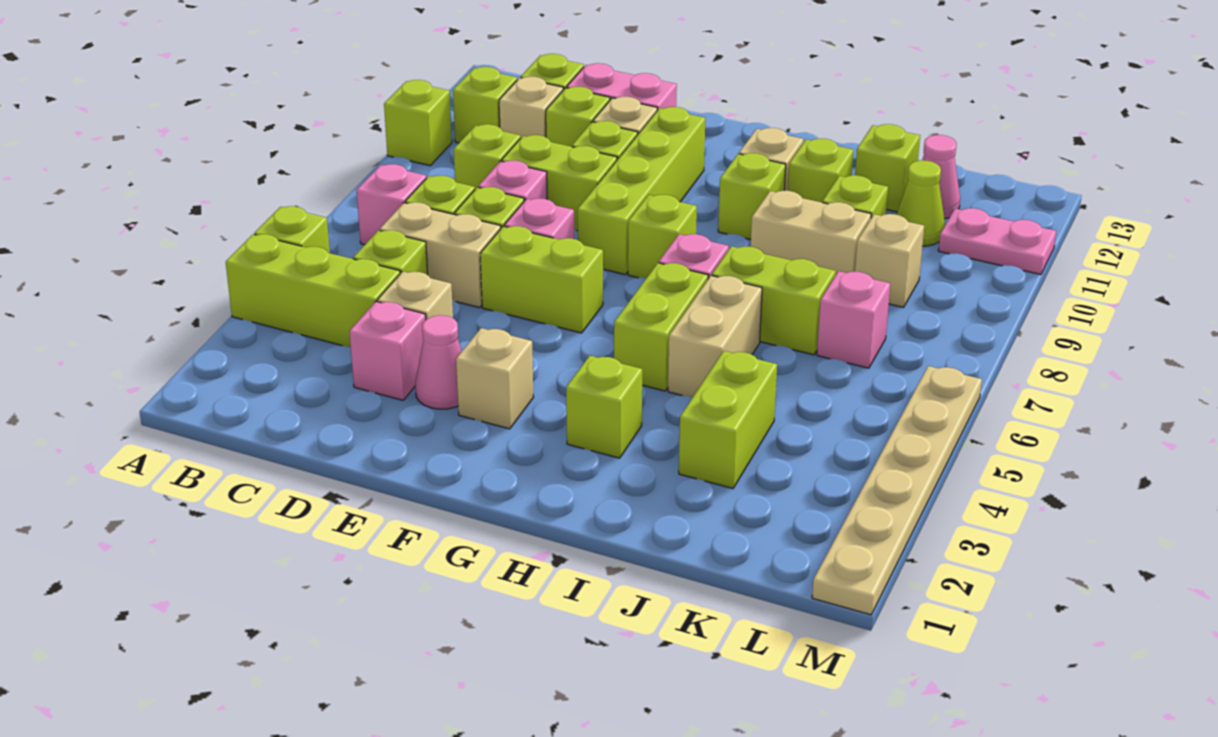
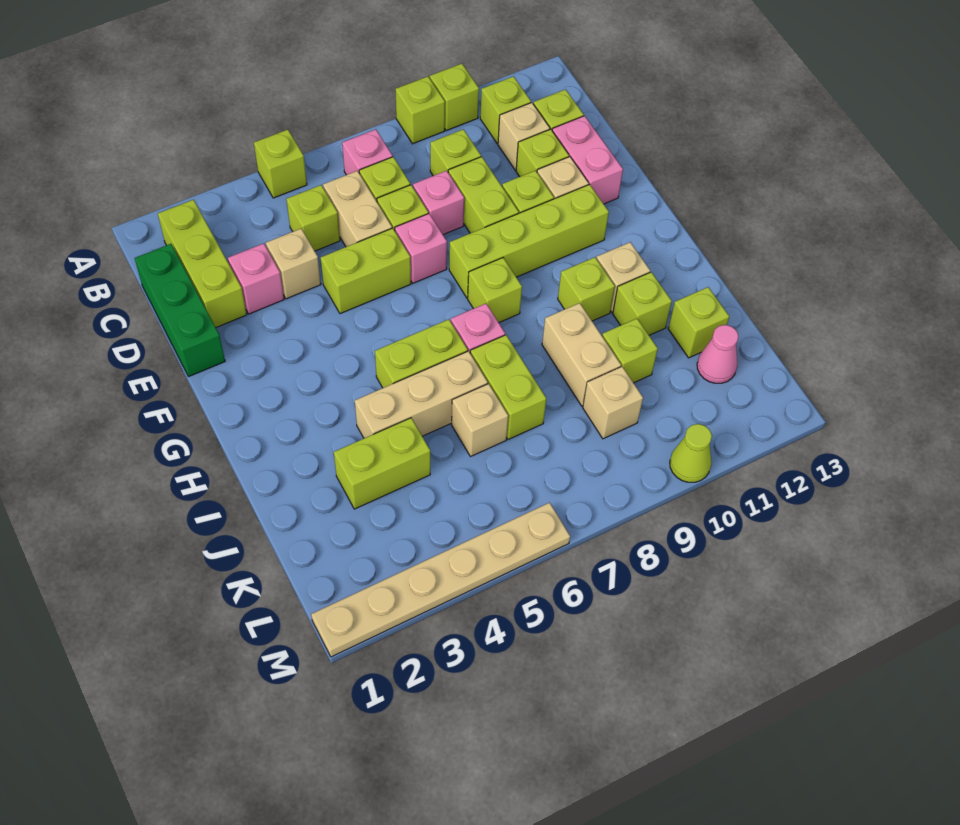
lime brick A4:C4 level 1 -> lime brick B2:D2 level 1
none -> green brick C1:E1 level 1
pink cone E3 level 1 -> none
lime brick E6:F6 level 1 -> lime brick E5:E6 level 1
tan brick F3 level 1 -> tan brick J6 level 1
lime brick H3 level 1 -> lime brick A9 level 1
tan brick I5:I6 level 1 -> tan brick I4:I6 level 1
pink brick K7 level 1 -> none
lime cone K11 level 1 -> lime cone M10 level 1
pink plate L11:M11 level 1 -> none

